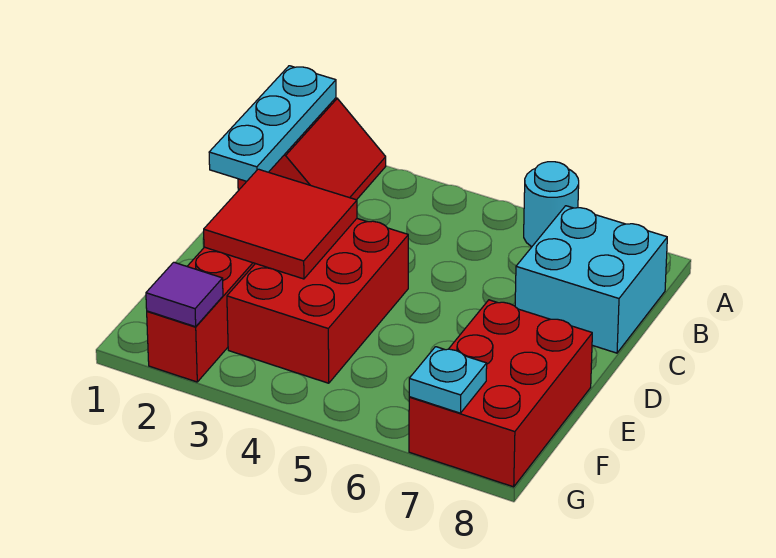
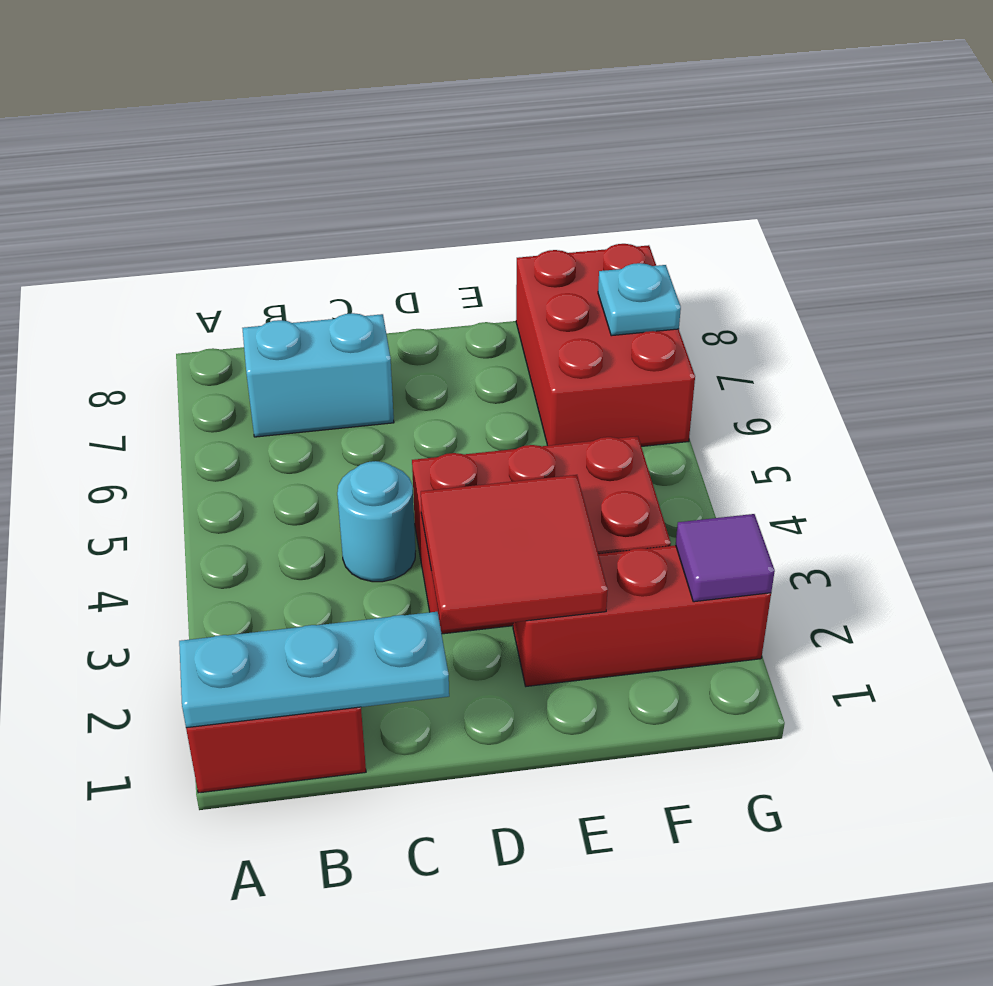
cyan round brick A6 level 1 -> cyan round brick C4 level 1
cyan brick B7:C8 level 1 -> cyan brick B7:C7 level 1
red brick E7:G8 level 1 -> red brick F6:G8 level 1

